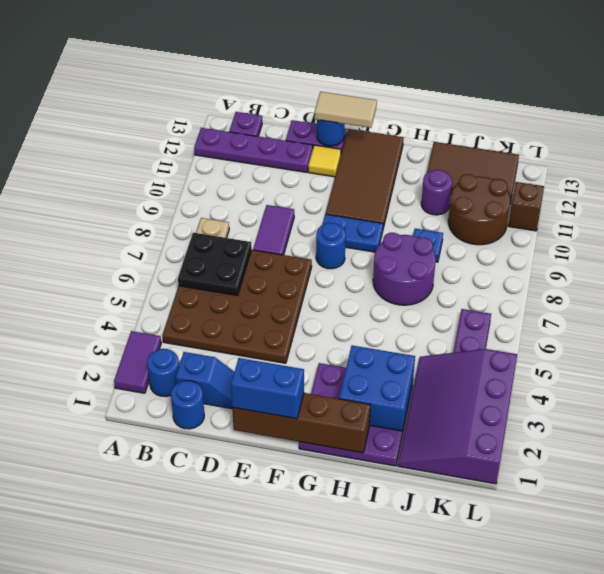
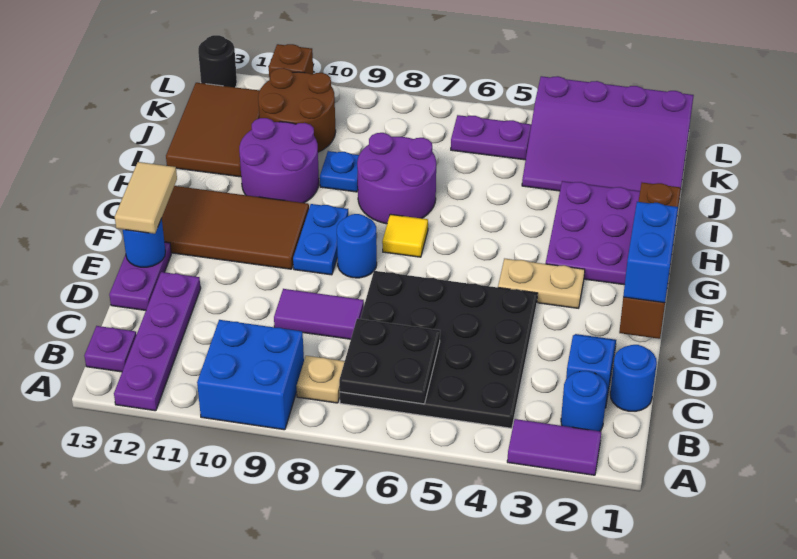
brown plate B4:E7 level 1 -> black plate B4:E7 level 1
yellow tile E12 level 1 -> yellow tile G7 level 1
none -> tan plate F3:F4 level 1
blue brick H2:I3 level 2 -> blue brick A9:B10 level 1
purple round brick I11 level 1 -> purple round brick H10:I11 level 1
none -> black round brick L13 level 1

